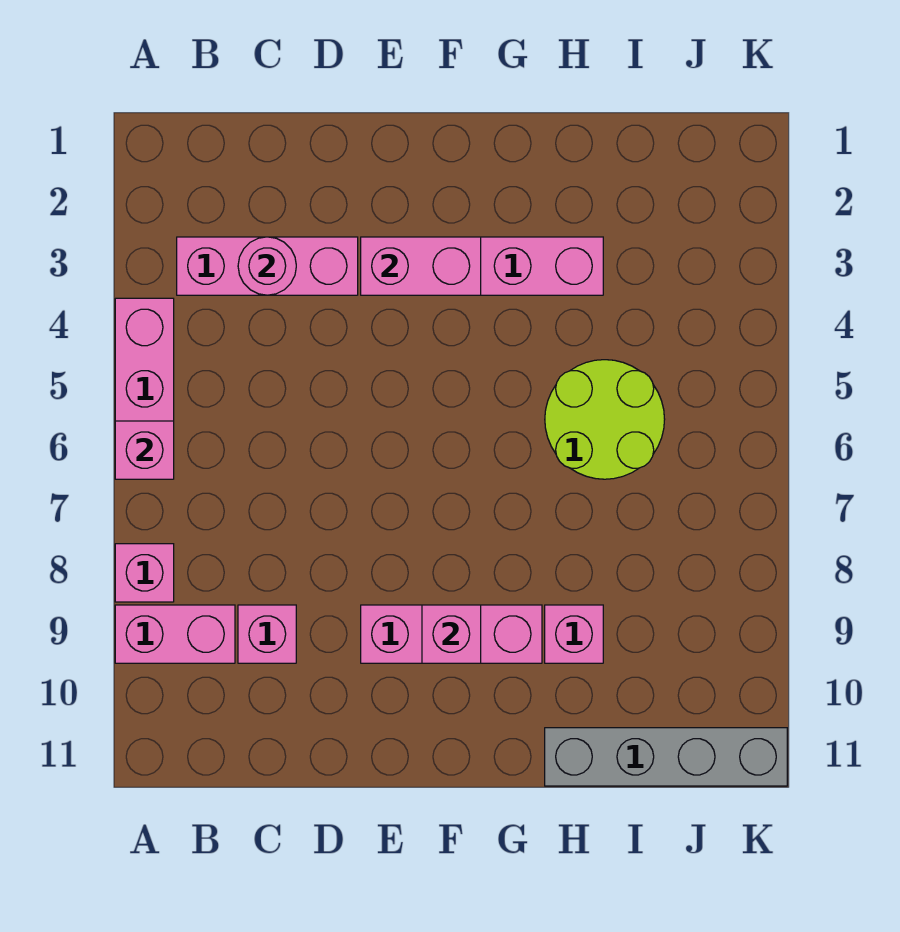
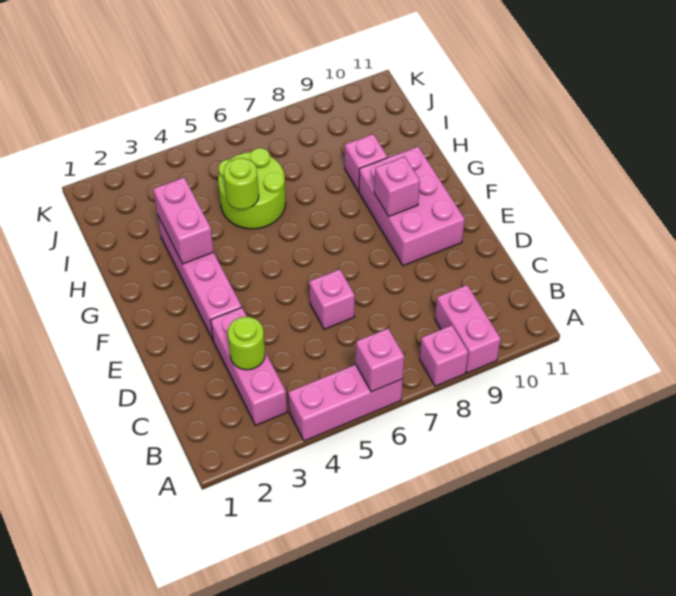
pink round brick C3 level 2 -> lime round brick C3 level 2
pink brick C9 level 1 -> pink brick D6 level 1
pink brick E3:F3 level 2 -> pink brick G3:H3 level 2
pink brick E9:G9 level 1 -> pink brick E9:G10 level 1
none -> lime round brick H5 level 2
grey brick H11:K11 level 1 -> none

